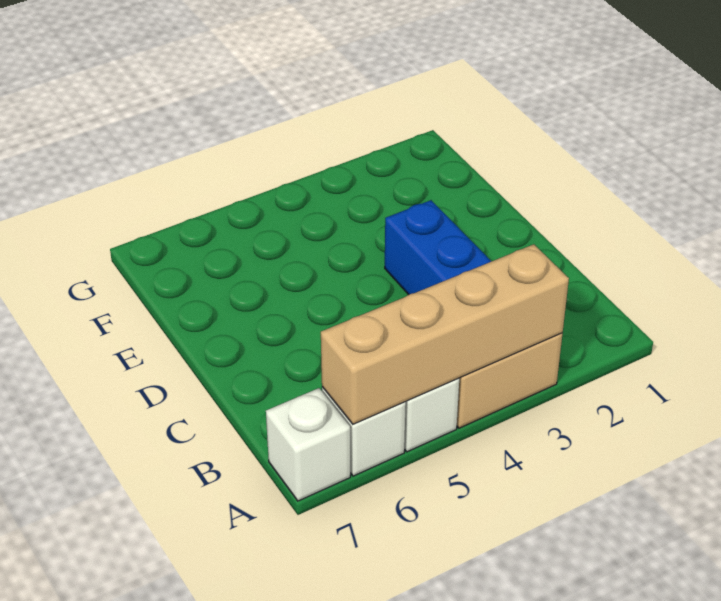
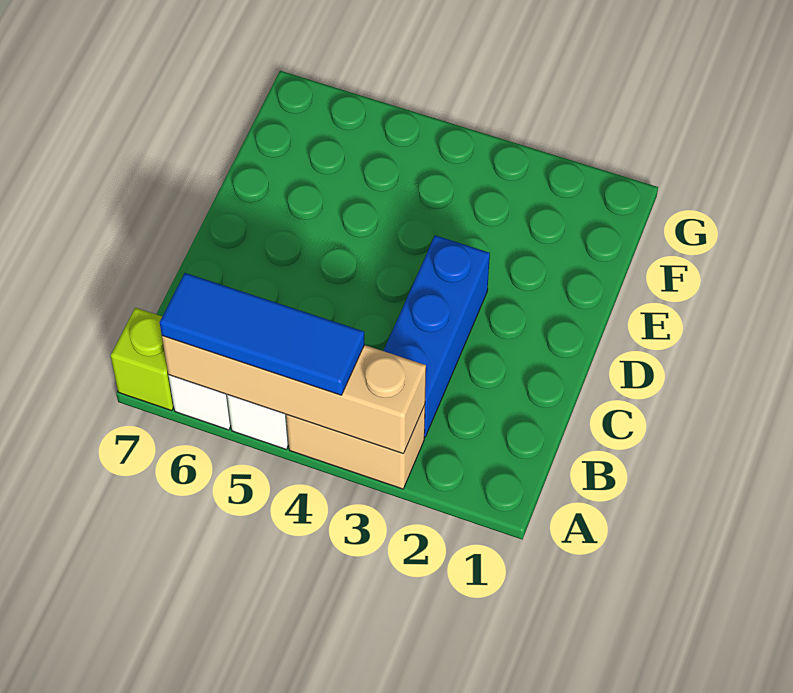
none -> blue tile A4:A6 level 3
white brick A7 level 1 -> lime brick A7 level 1

